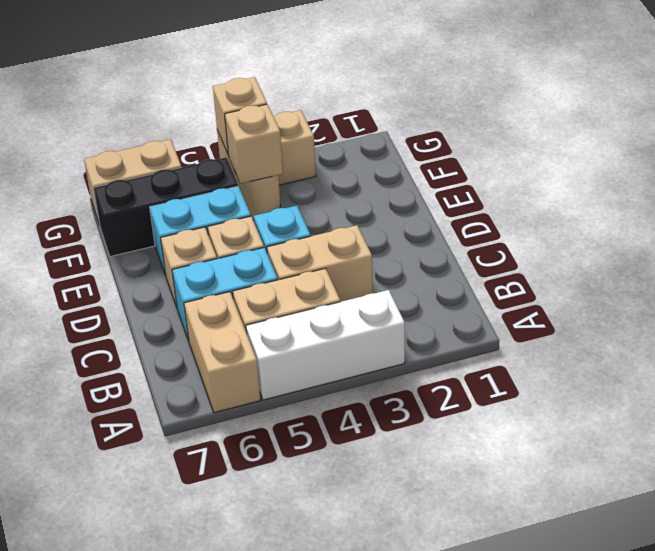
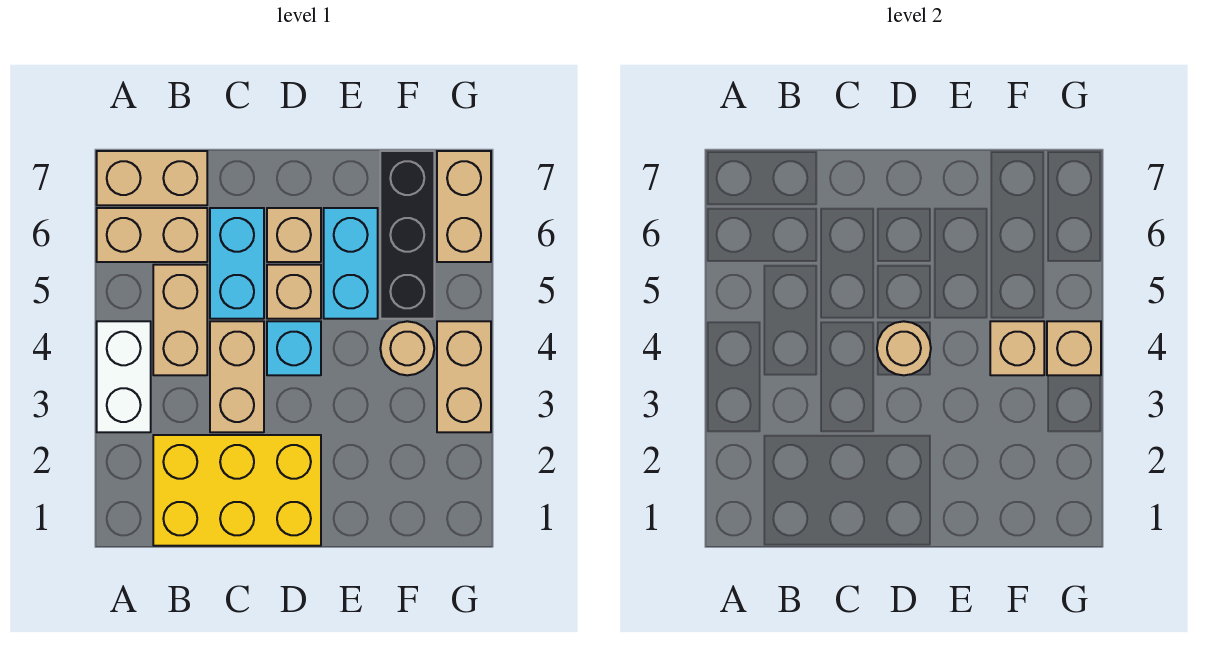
white brick A3:A5 level 1 -> white brick A3:A4 level 1
none -> tan brick A7:B7 level 1
none -> yellow brick B1:D2 level 1
none -> tan round brick D4 level 2

